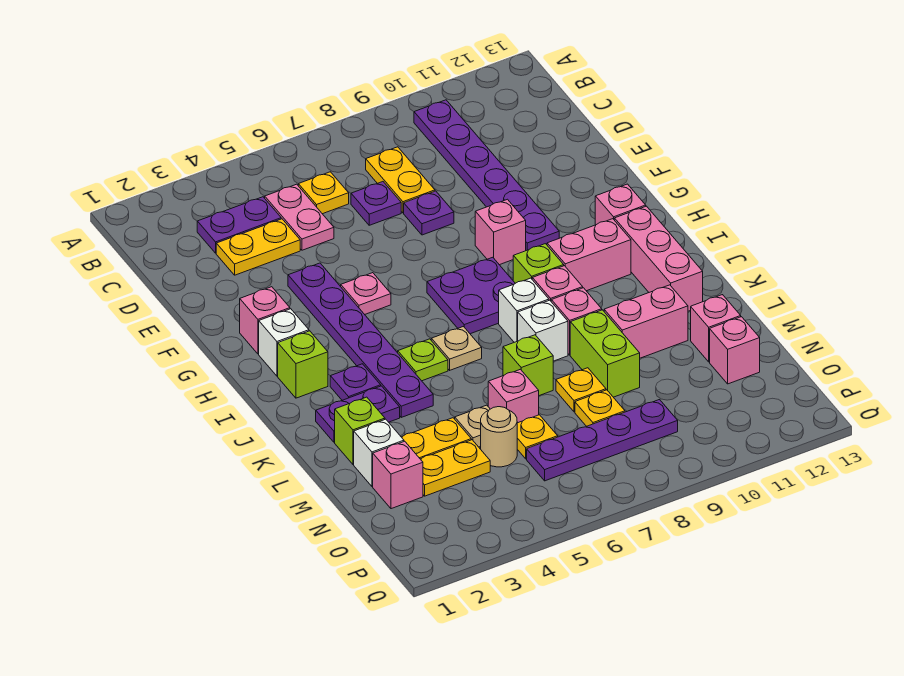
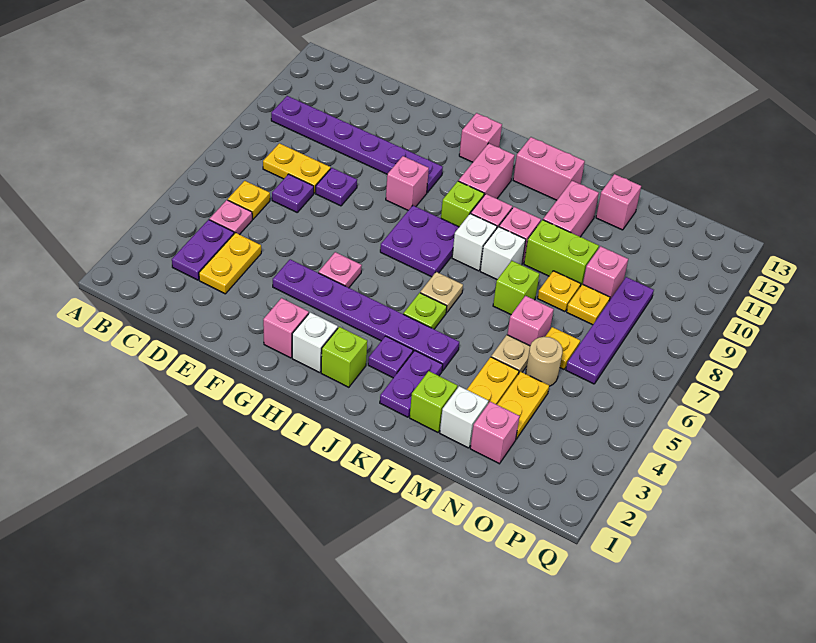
pink plate C5:D5 level 1 -> pink plate C5 level 1
pink brick I12:K12 level 1 -> pink brick J12:K12 level 1
pink brick N12 level 1 -> pink brick N9 level 1

